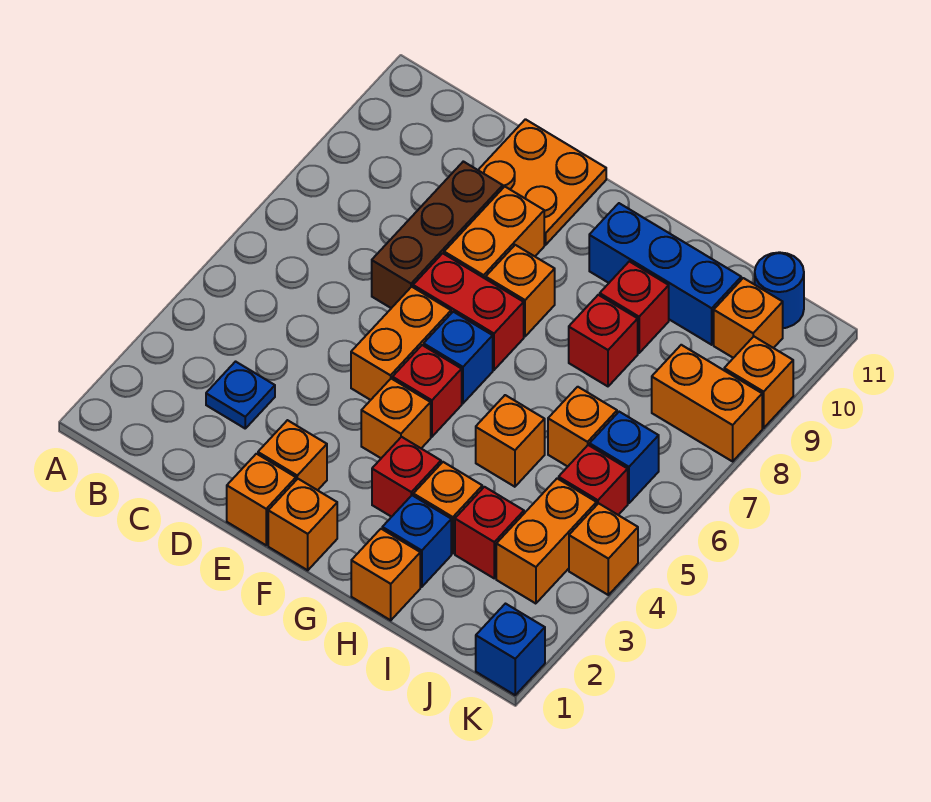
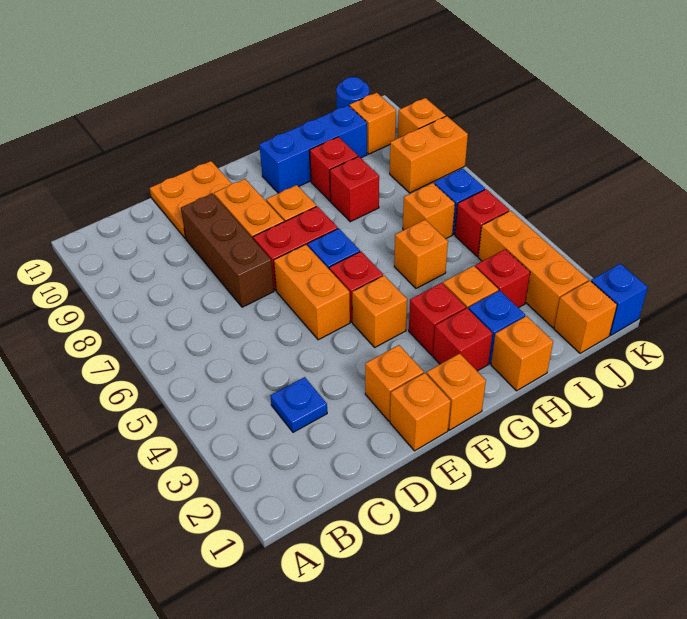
none -> red brick G2 level 1
orange brick J3:J4 level 1 -> orange brick J2:J4 level 1
orange brick K4 level 1 -> orange brick J1 level 1

